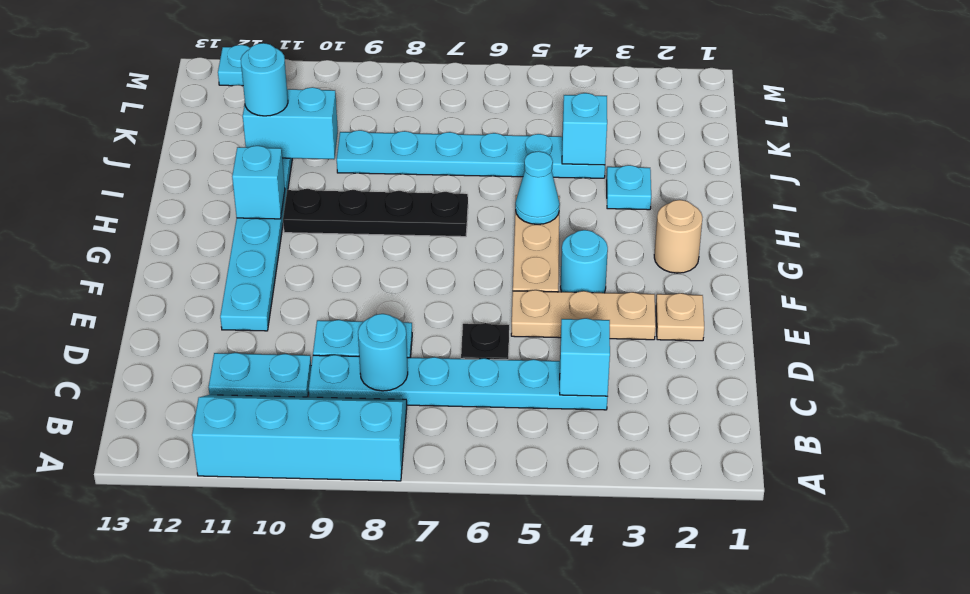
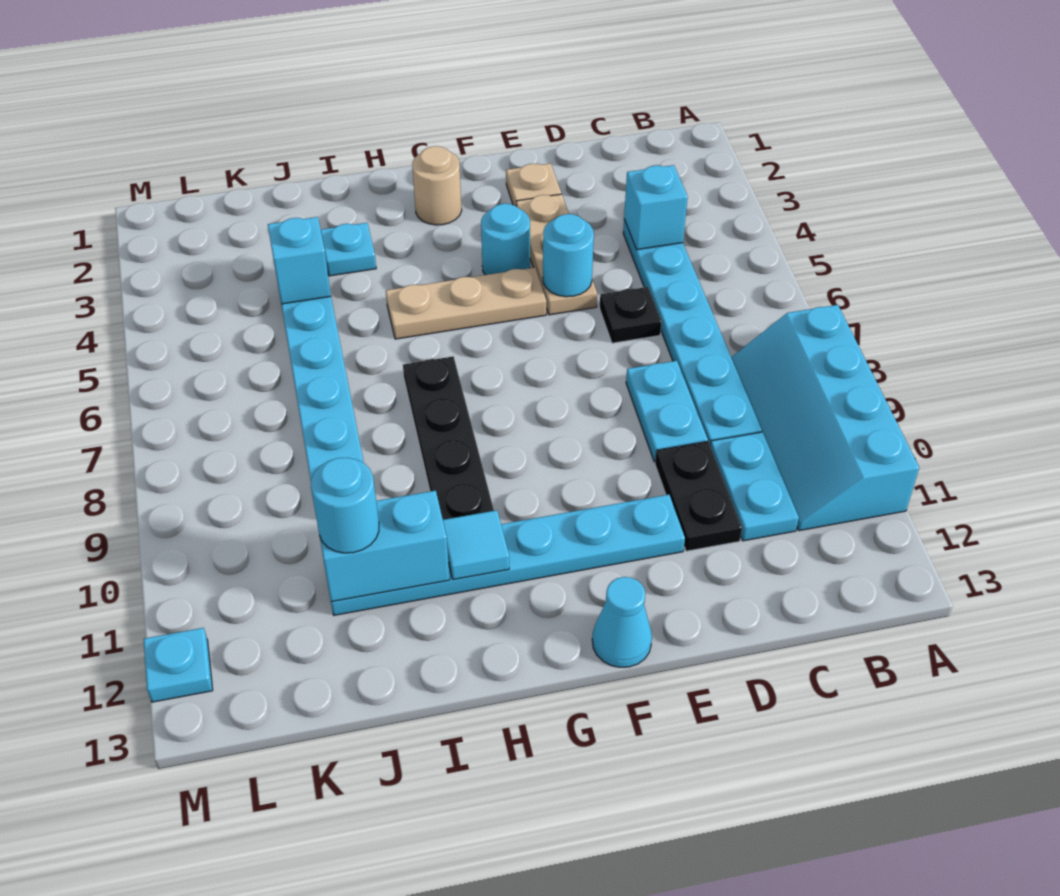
cyan round brick C8 level 2 -> cyan round brick E5 level 2
none -> black plate D10:D11 level 1
cyan cone H5 level 2 -> cyan cone F13 level 1
cyan brick H11 level 2 -> cyan tile H11 level 2
cyan brick J10:J11 level 2 -> cyan brick I11:J11 level 2

